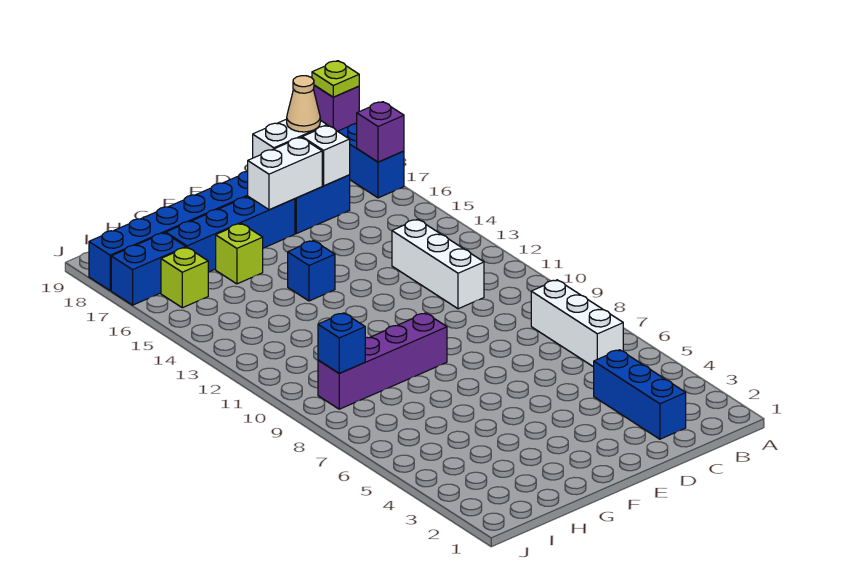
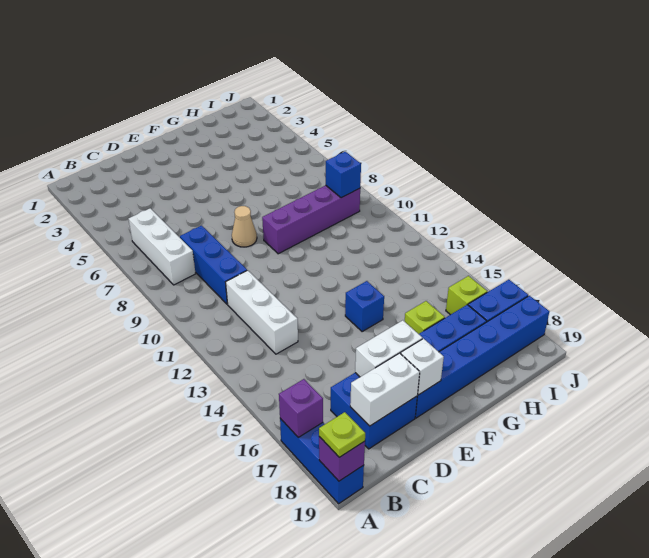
blue brick C2:C4 level 1 -> blue brick C8:C10 level 1
white brick C17 level 2 -> white brick E18 level 2
tan cone C18 level 3 -> tan cone E8 level 1

